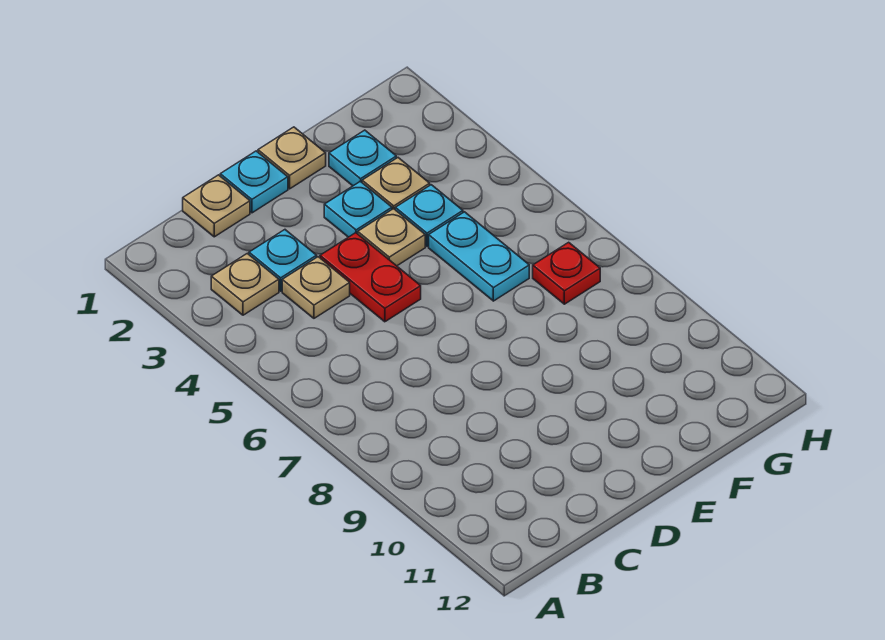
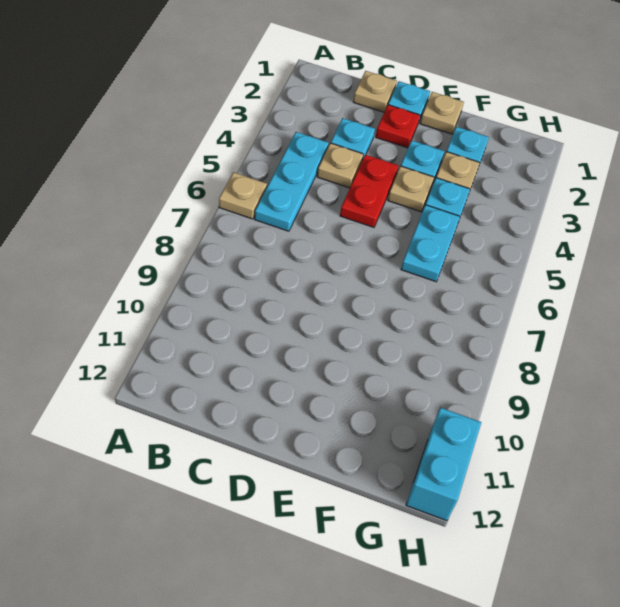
tan plate B3 level 1 -> tan plate A6 level 1
none -> cyan plate B4:B6 level 1
red plate G7 level 1 -> red plate D2 level 1
none -> cyan brick H11:H12 level 1

